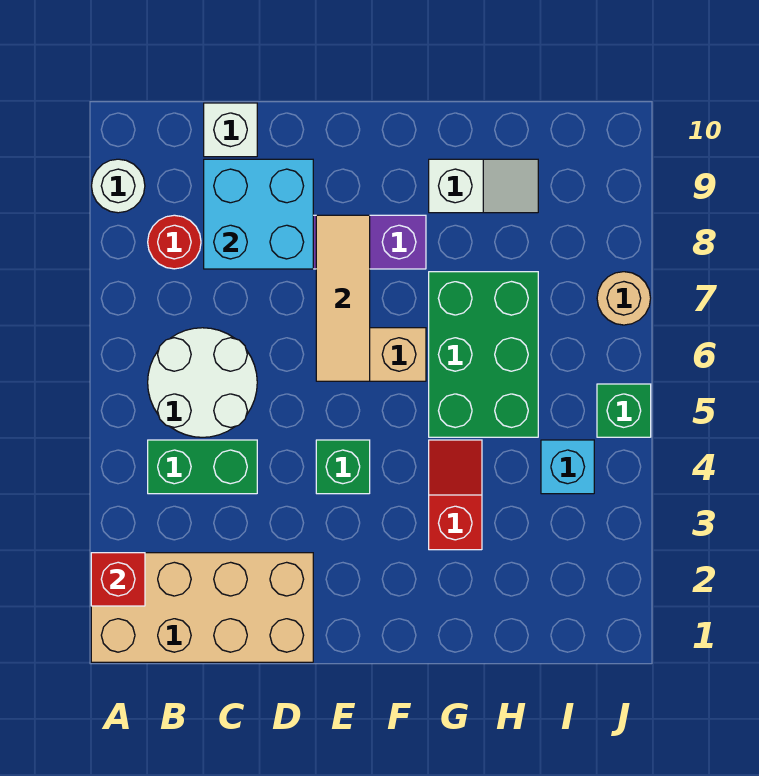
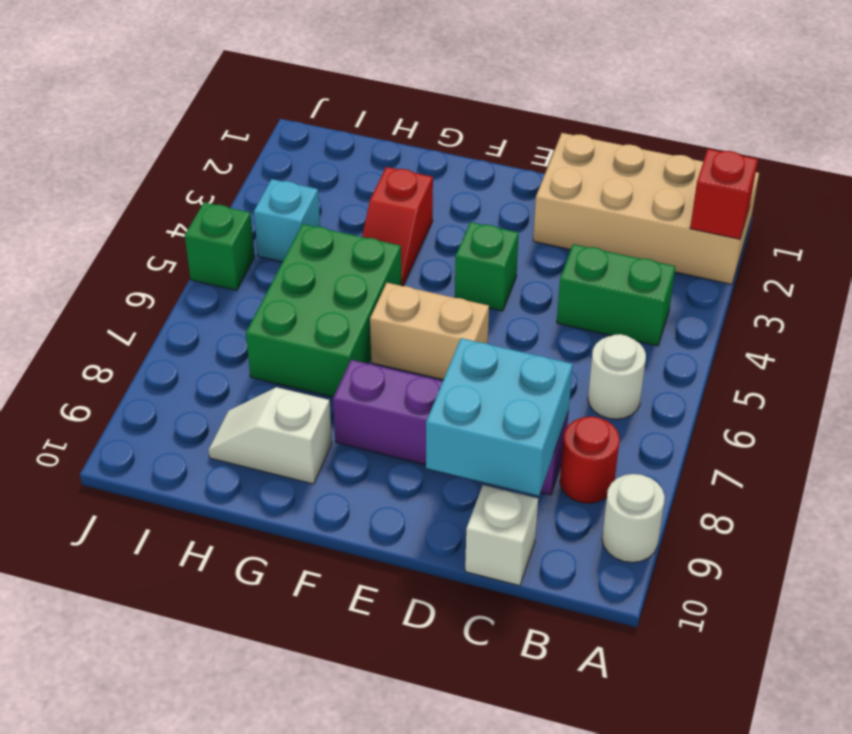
white round brick B5:C6 level 1 -> white round brick B6 level 1
tan tile E6:E8 level 2 -> none
tan round brick J7 level 1 -> none

